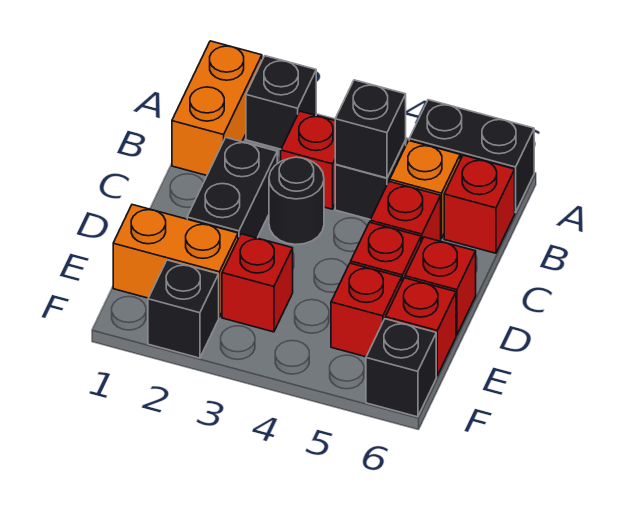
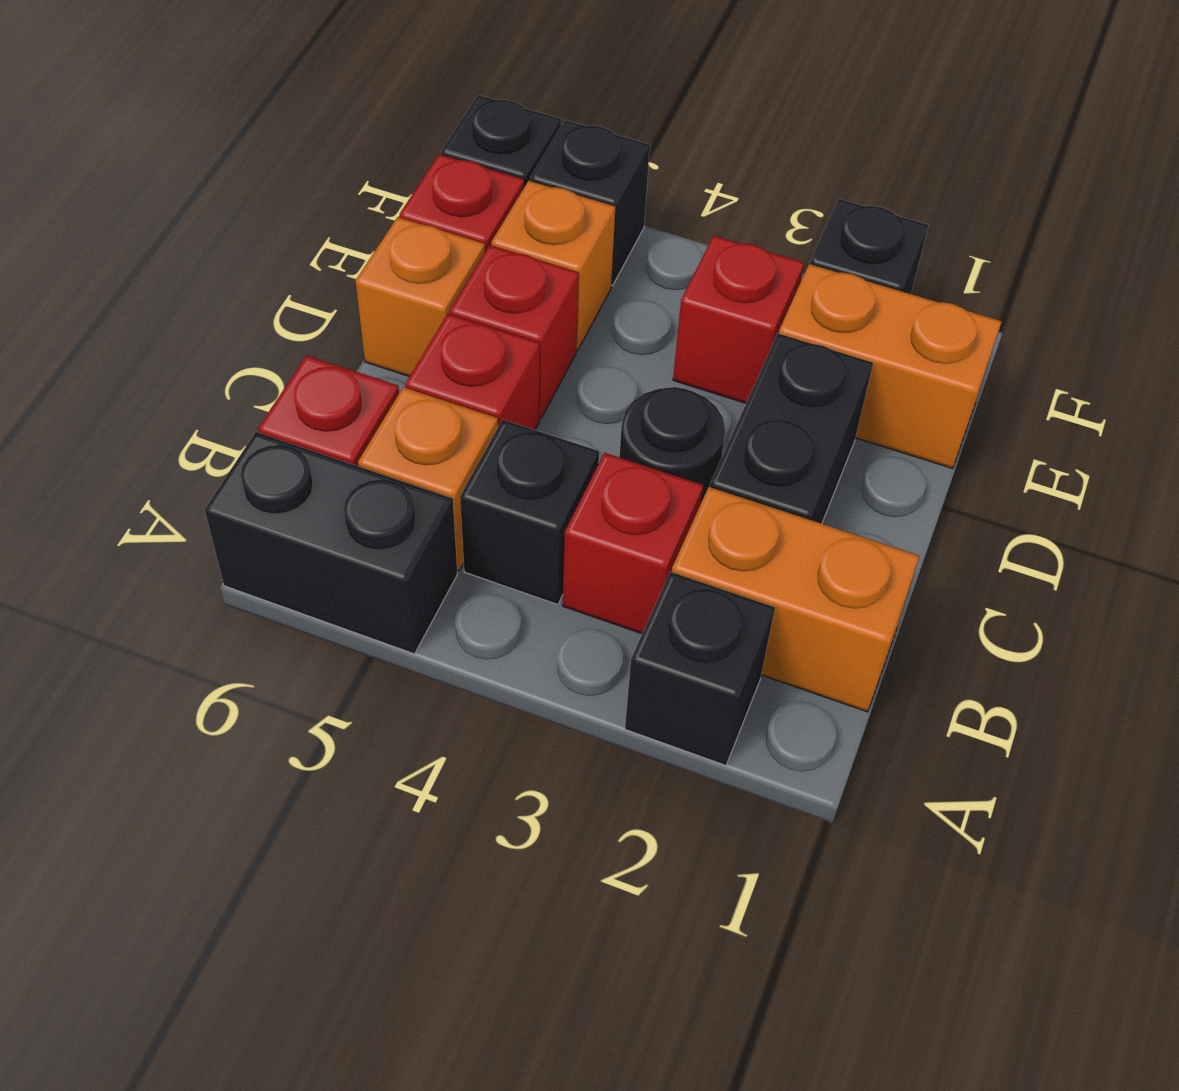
orange brick A1:B1 level 1 -> orange brick B1:B2 level 1
black brick B4 level 2 -> black brick F5 level 1
red brick D6 level 1 -> orange brick D6 level 1
red brick E5 level 1 -> orange brick E5 level 1

